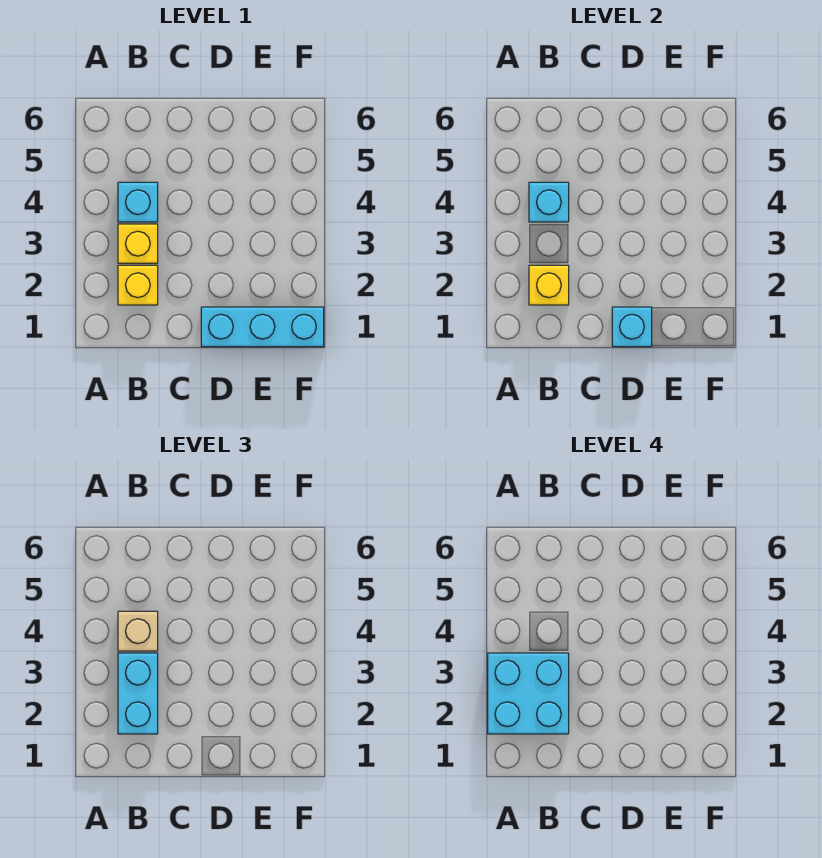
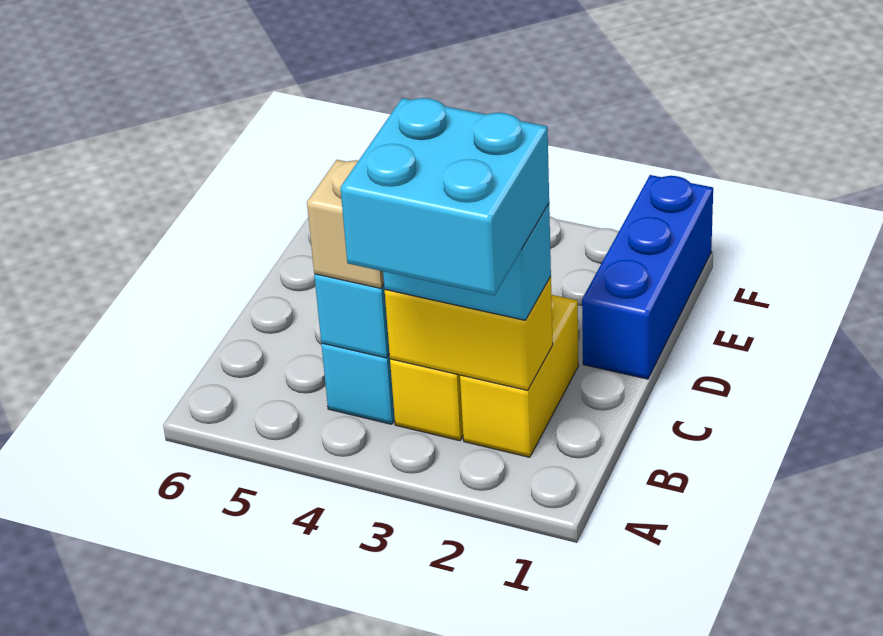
yellow brick B2 level 1 -> yellow brick B2:C2 level 1
yellow brick B2 level 2 -> yellow brick B2:B3 level 2
cyan brick D1:F1 level 1 -> blue brick D1:F1 level 1
cyan brick D1 level 2 -> none

